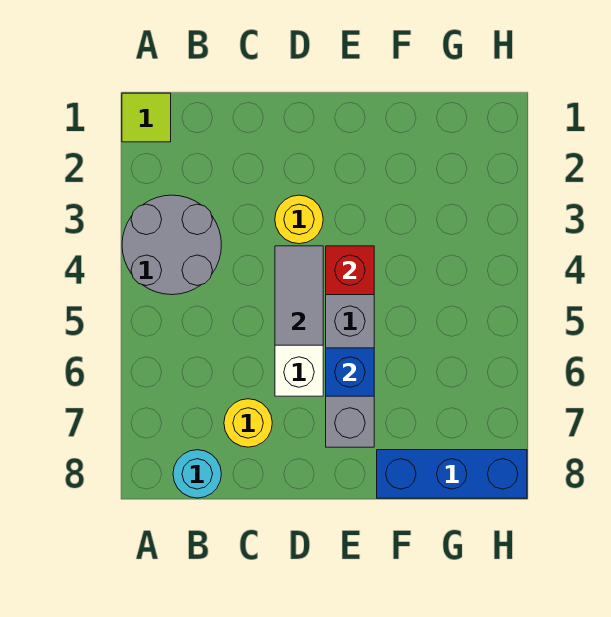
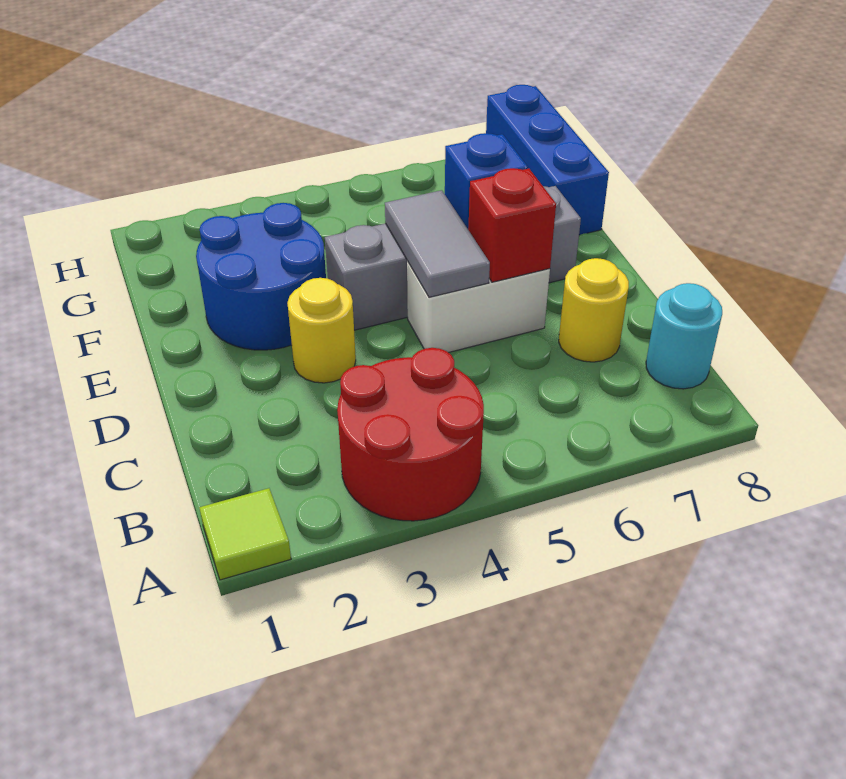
grey round brick A3:B4 level 1 -> red round brick A3:B4 level 1
grey tile D4:D5 level 2 -> grey tile D5:E5 level 2
none -> blue round brick E2:F3 level 1
red brick E4 level 2 -> red brick D6 level 2

